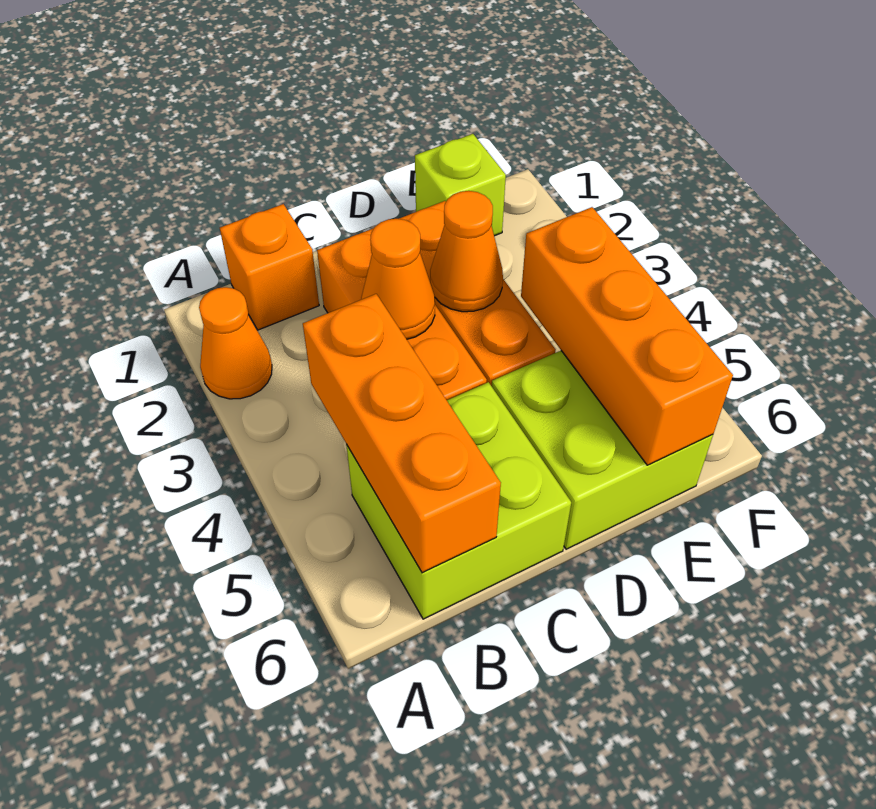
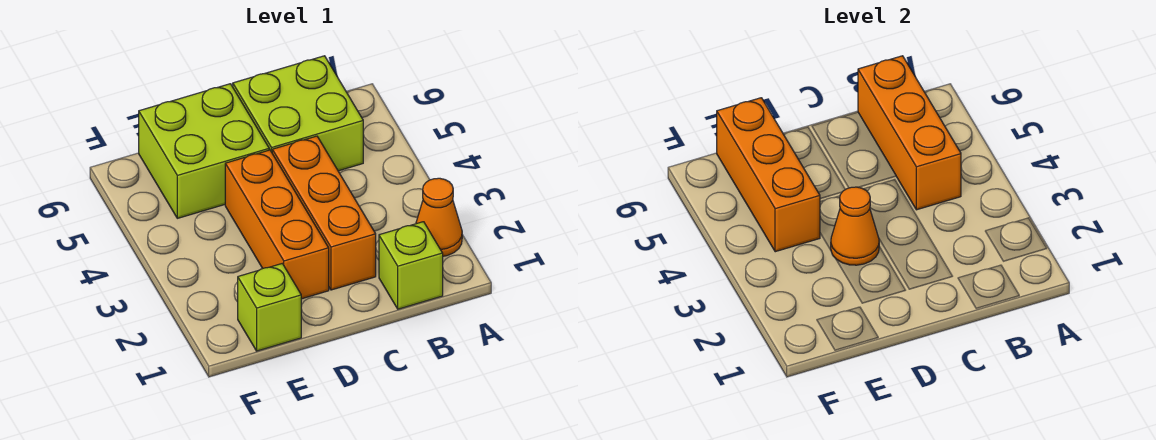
orange brick B1 level 1 -> lime brick B1 level 1
orange cone C3 level 2 -> none

